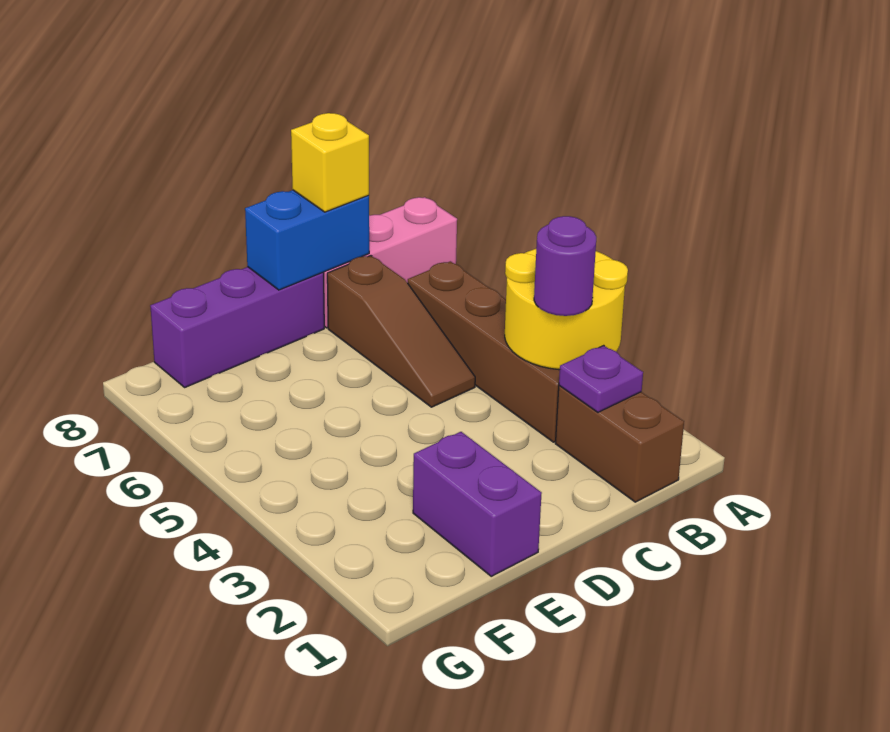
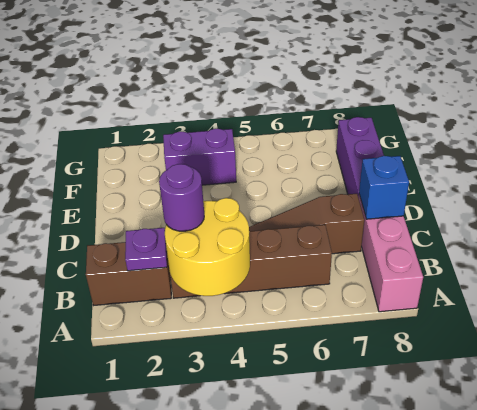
blue brick C8:D8 level 2 -> blue brick C8 level 2
yellow brick C8 level 3 -> none
purple brick E1:E2 level 1 -> purple brick F3:F4 level 1

